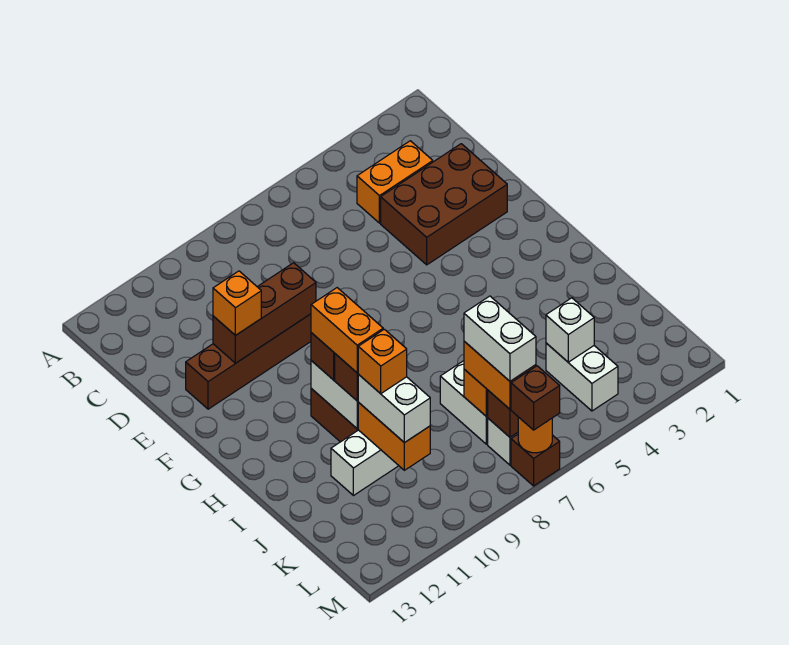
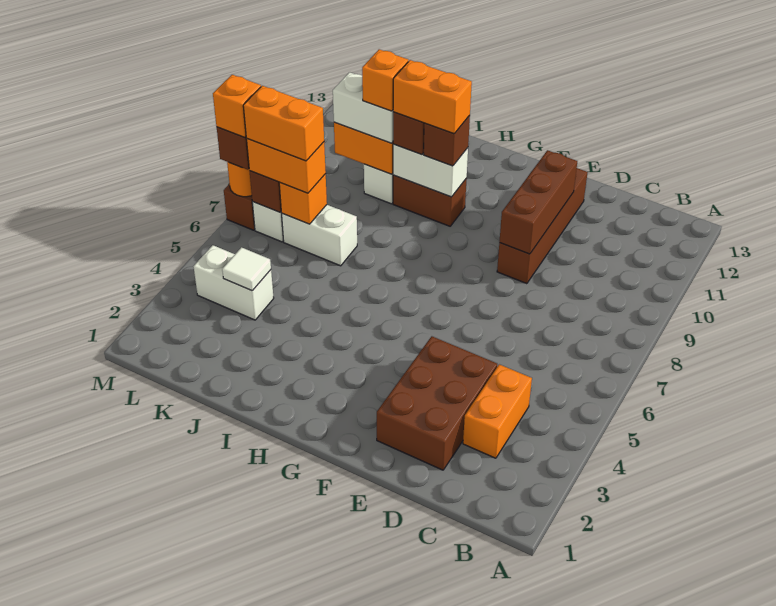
orange brick E11 level 3 -> orange brick M7 level 4
white brick K4 level 2 -> white tile K4 level 2
white brick K7:L7 level 4 -> orange brick K7:L7 level 4

